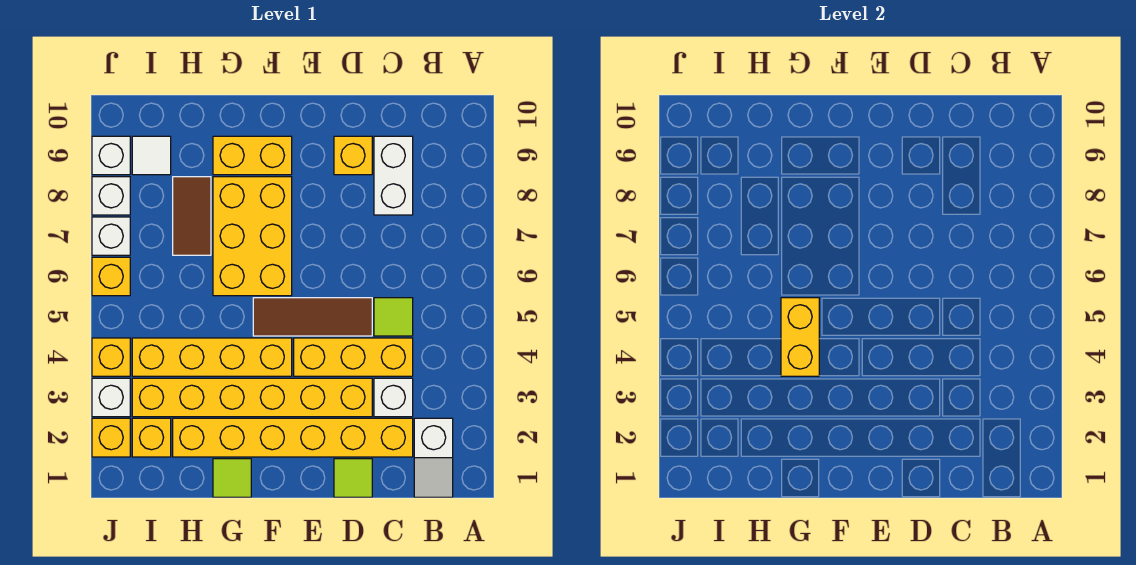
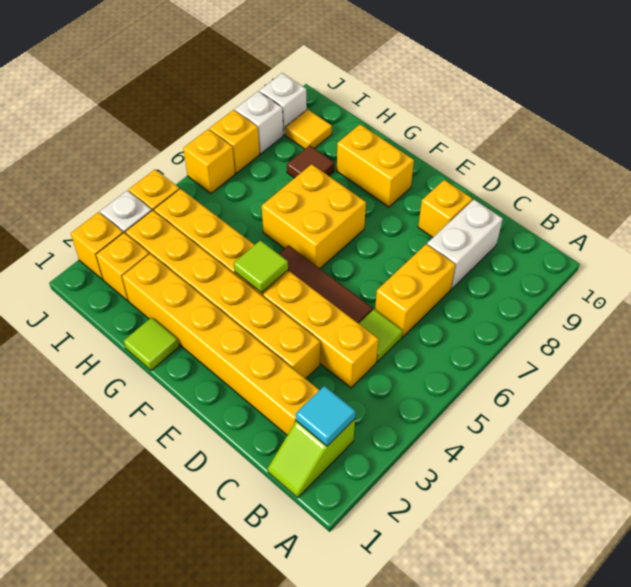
white slope B1:B2 level 1 top 2 -> lime slope B1:B2 level 1 top 2
none -> cyan tile B2 level 2
white brick C3 level 1 -> none
lime tile D1 level 1 -> lime tile F4 level 2
yellow brick F6:G8 level 1 -> yellow brick F6:G7 level 1
yellow brick G4:G5 level 2 -> yellow brick C6:C7 level 1
brown tile H7:H8 level 1 -> brown tile H8 level 1
white tile I9 level 1 -> yellow tile I9 level 1
white brick J7 level 1 -> yellow brick J7 level 1

